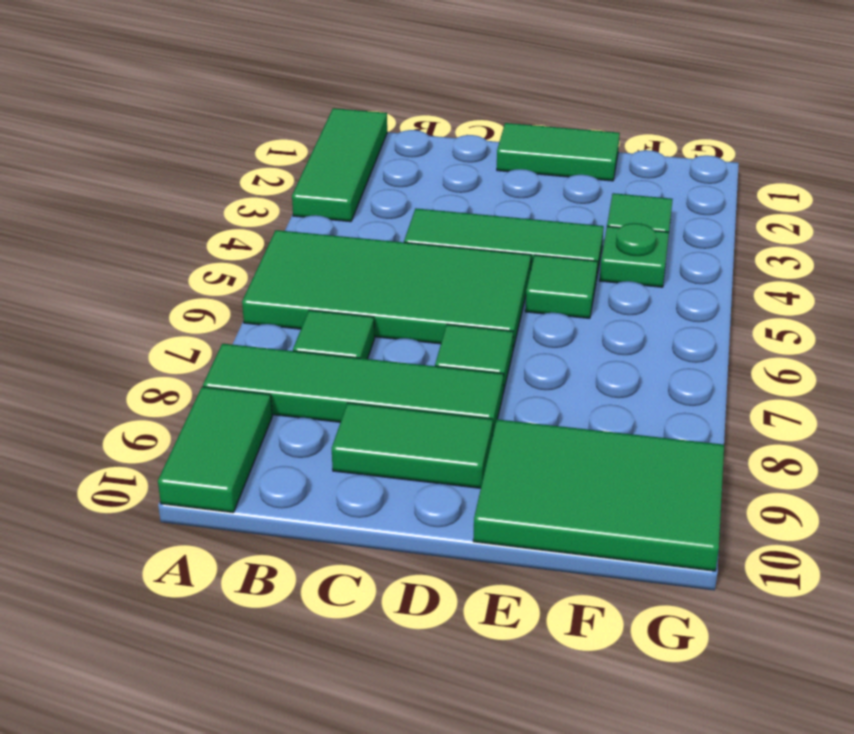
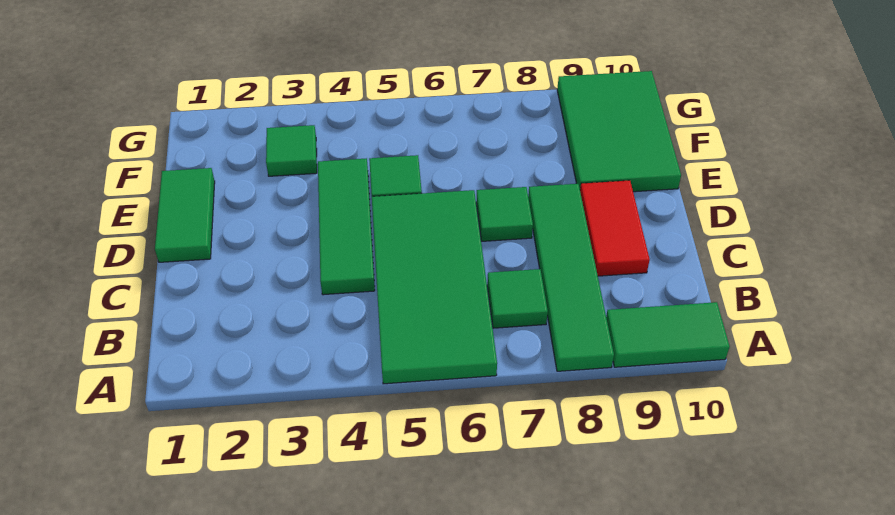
green tile A1:A3 level 1 -> none
green tile C9:D9 level 1 -> red tile C9:D9 level 1
green plate F4 level 1 -> none

